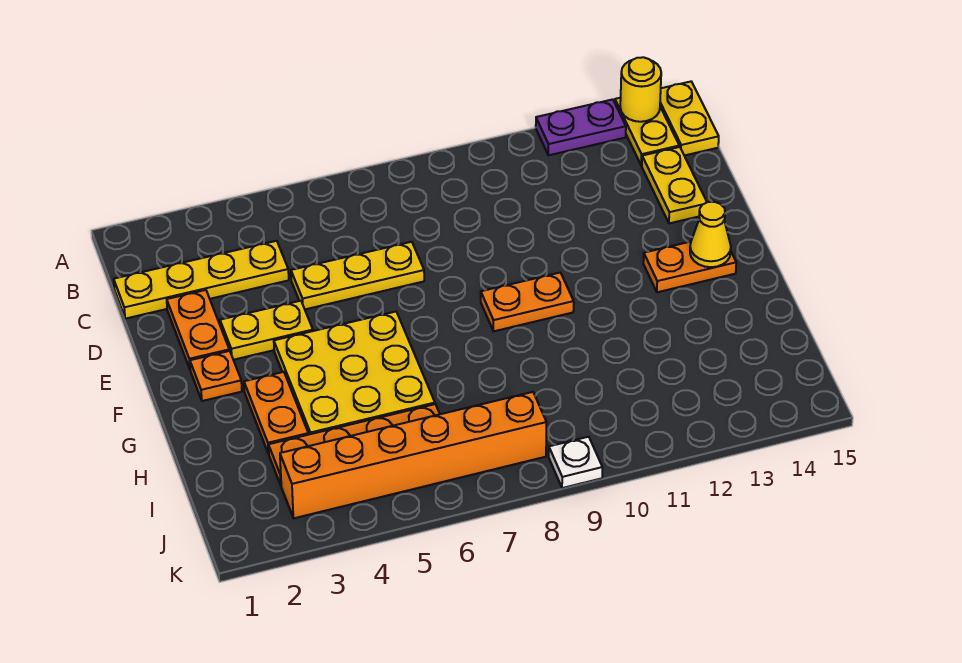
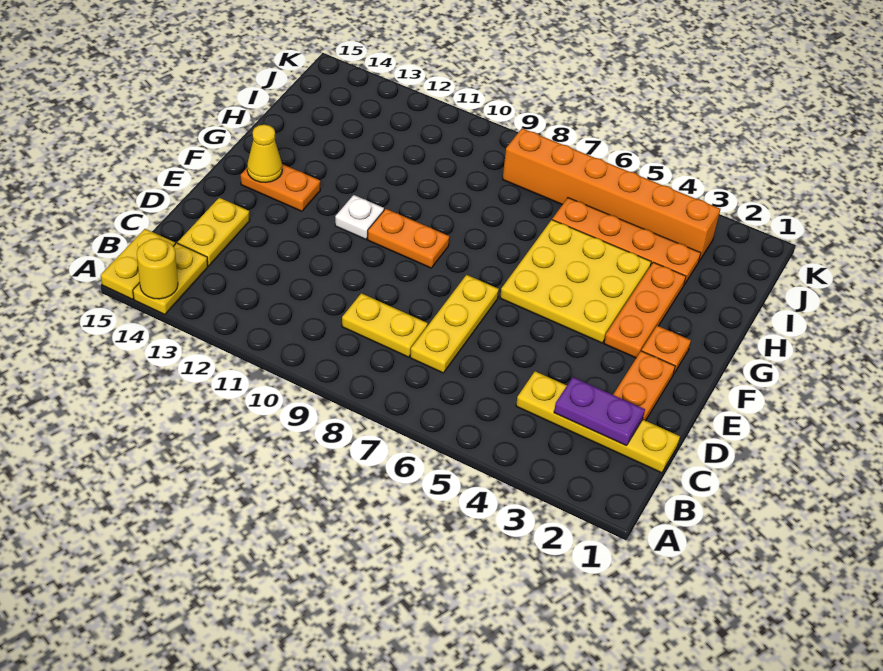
purple plate A12:A13 level 1 -> purple plate C2:C3 level 2
yellow plate D5:D7 level 1 -> yellow plate C7:E7 level 1
yellow plate E3:E4 level 1 -> yellow plate C8:C9 level 1
orange plate G3:H3 level 1 -> orange plate F3:H3 level 1
white plate K9 level 1 -> white plate F11 level 1

